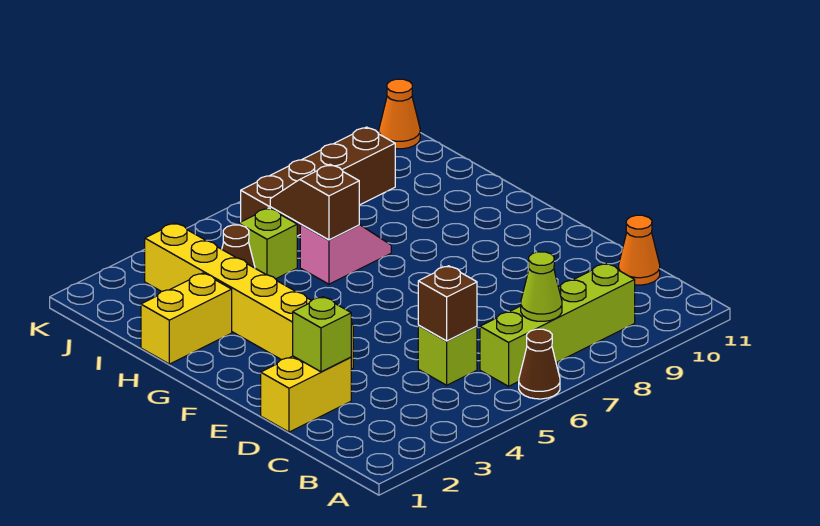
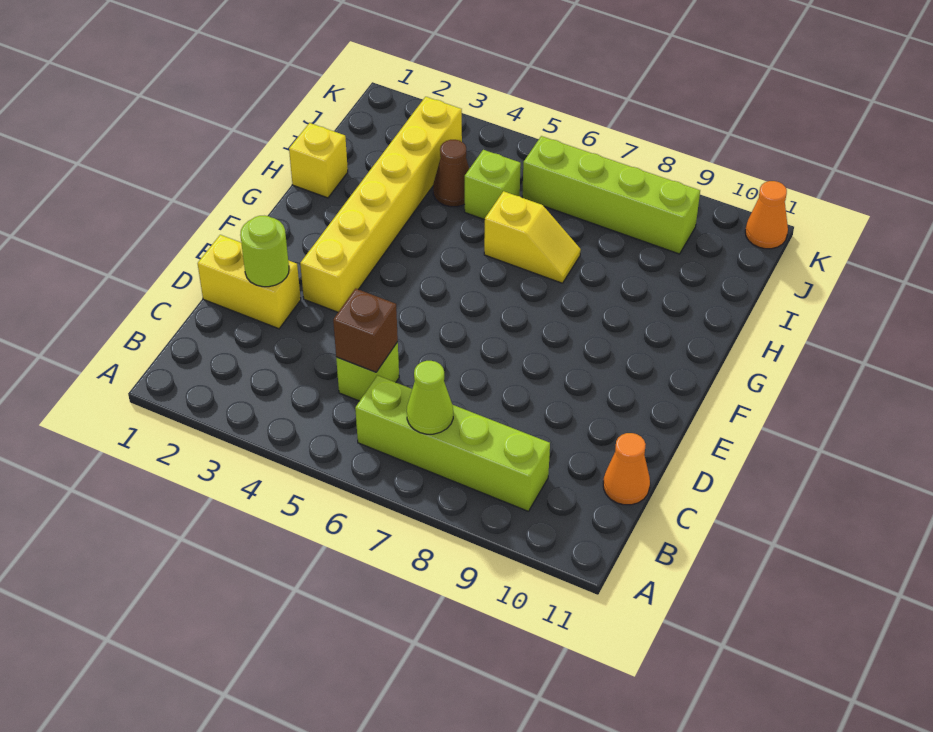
brown cone A6 level 1 -> none
lime brick D2 level 2 -> lime round brick D2 level 2
yellow brick H1:H2 level 1 -> yellow brick H1 level 1
pink slope H6:H7 level 1 top 6 -> yellow slope H6:H7 level 1 top 6
brown slope H6:I6 level 2 top H -> none
brown brick J6:J9 level 1 -> lime brick J6:J9 level 1

